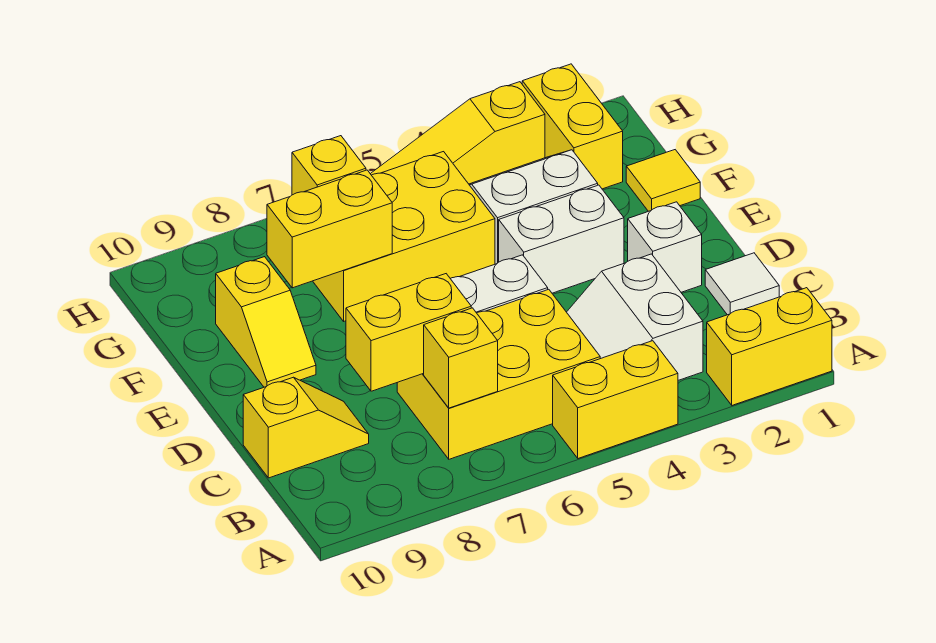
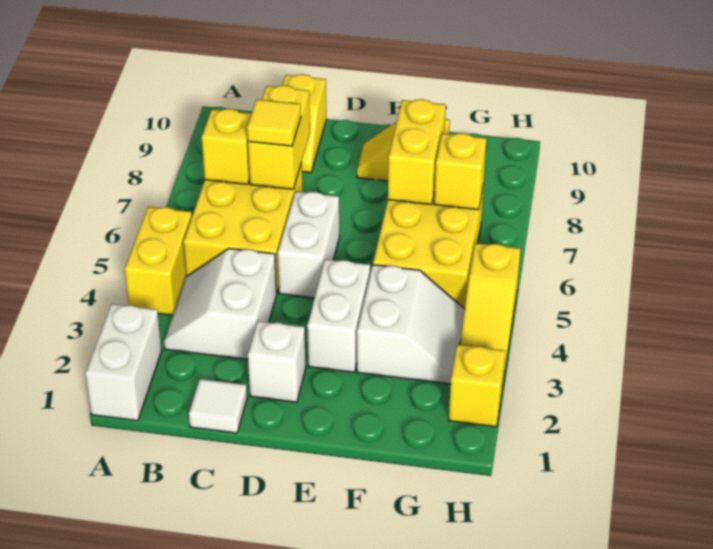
yellow brick A1:A2 level 1 -> white brick A1:A2 level 1
white slope B3:C4 level 1 top 3 -> white slope B3:C4 level 1 top C
yellow tile F1 level 1 -> yellow tile C7 level 3
yellow brick G2:H2 level 1 -> yellow brick H2 level 1
yellow slope H3:H5 level 1 top 3 -> yellow slope H3:H5 level 1 top 5

